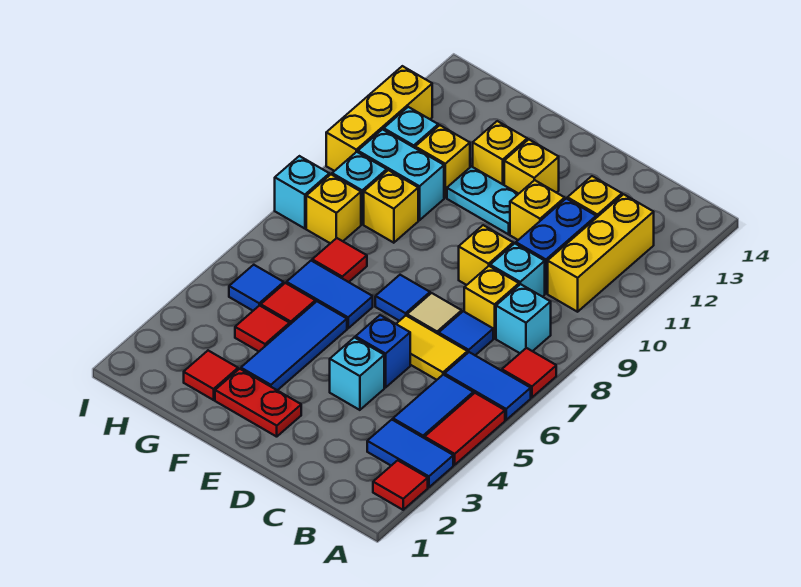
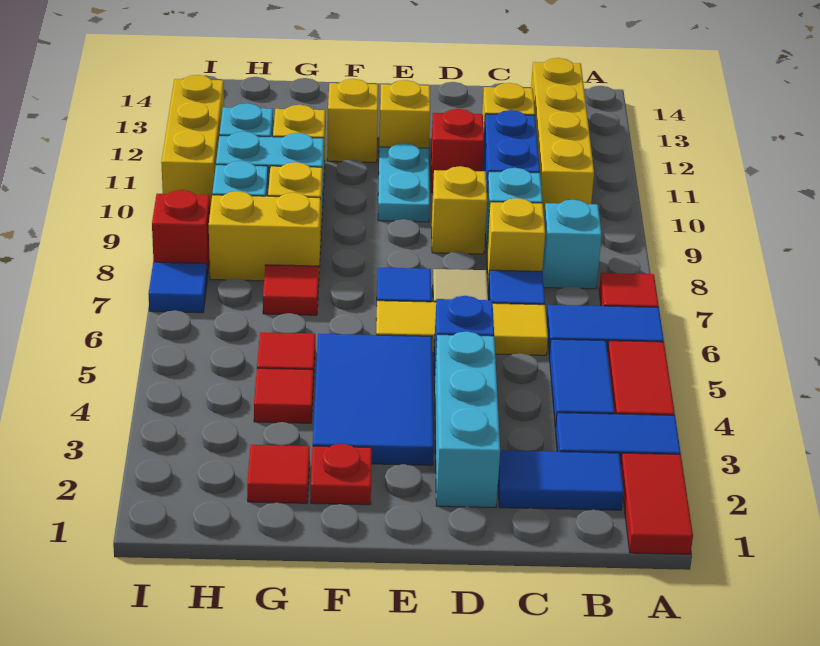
red tile A2 level 1 -> red tile A1:A2 level 1
yellow brick B10:B12 level 1 -> yellow brick B10:B13 level 1
yellow tile C6:D6 level 1 -> yellow tile C6:E6 level 1
cyan brick D4 level 1 -> cyan brick D2:D4 level 1
yellow brick D11 level 1 -> red brick D11 level 1
red plate E2:F2 level 1 -> red plate F2 level 1
cyan plate E11:F11 level 1 -> cyan plate E10:E11 level 1
blue tile F3:F5 level 1 -> blue tile E3:F5 level 1
blue tile F6:G6 level 1 -> blue tile B2:C2 level 1
blue tile H5 level 1 -> blue tile I7 level 1
yellow brick H8 level 1 -> yellow brick G8:H8 level 1
cyan brick I8 level 1 -> red brick I8 level 1

